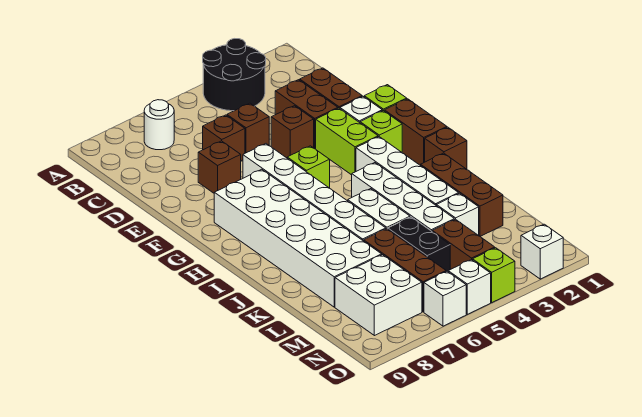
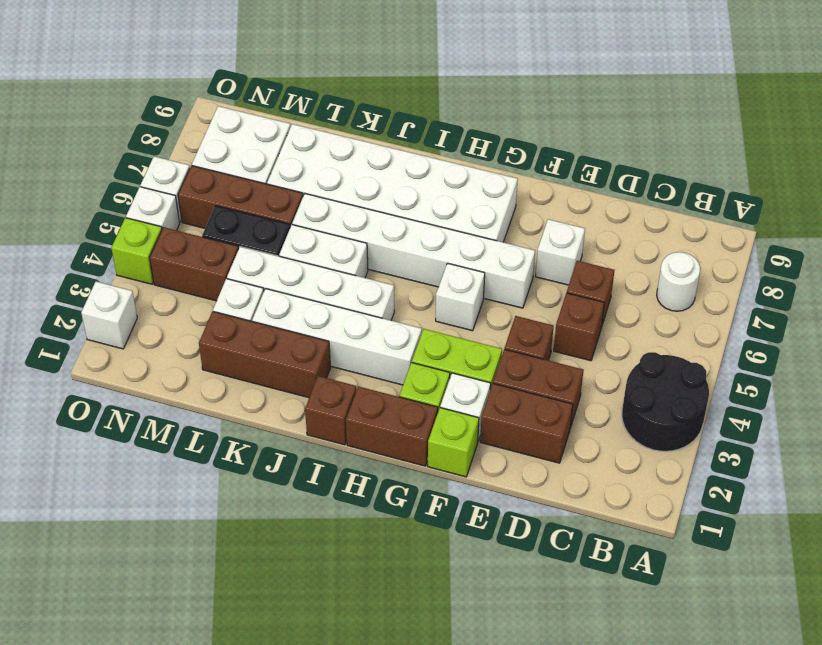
brown brick E7 level 1 -> white brick E7 level 1
lime brick G5 level 1 -> white brick G5 level 1

